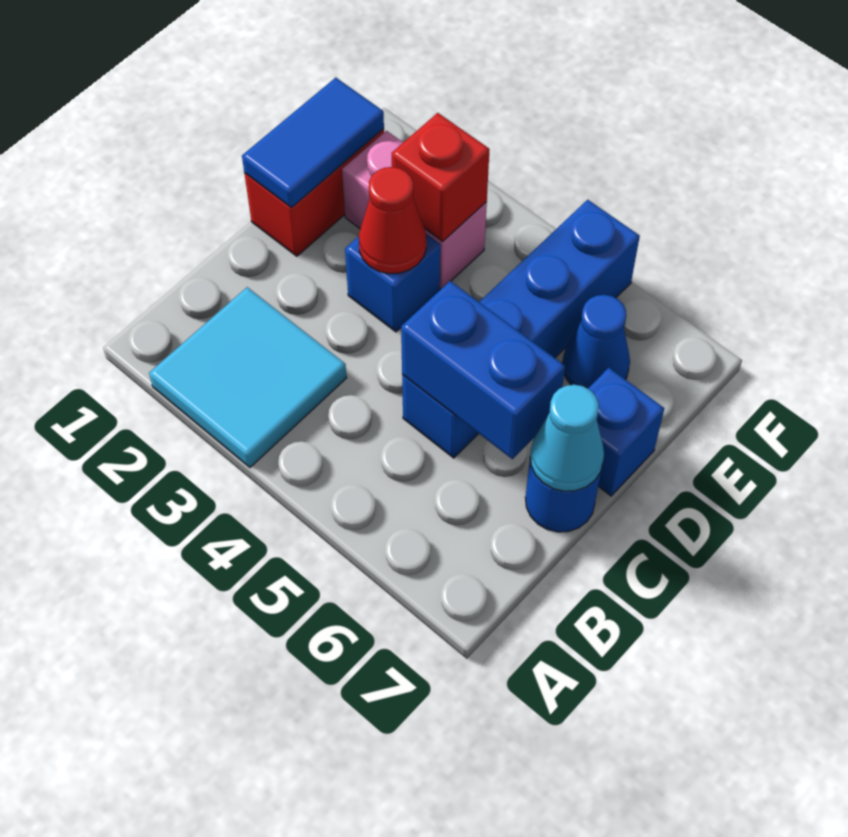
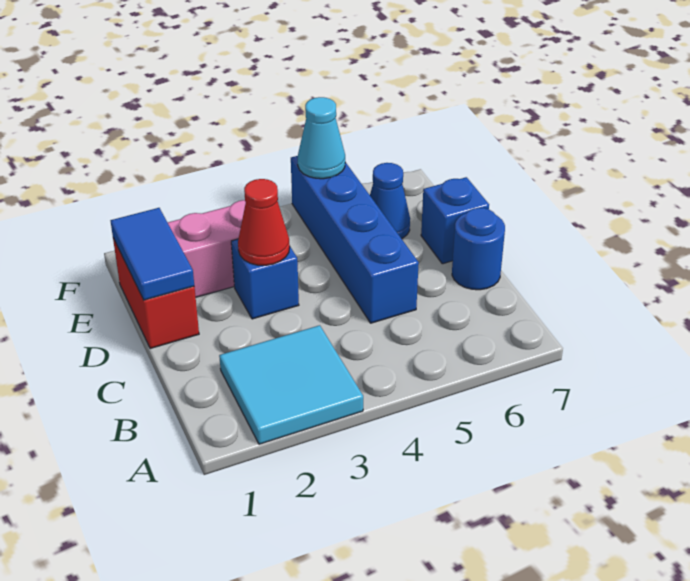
blue brick C5:C6 level 2 -> none
cyan cone C7 level 2 -> cyan cone F5 level 2
red brick E3 level 2 -> none

